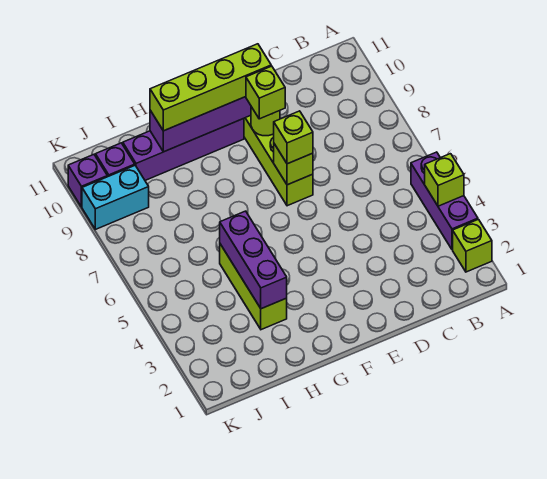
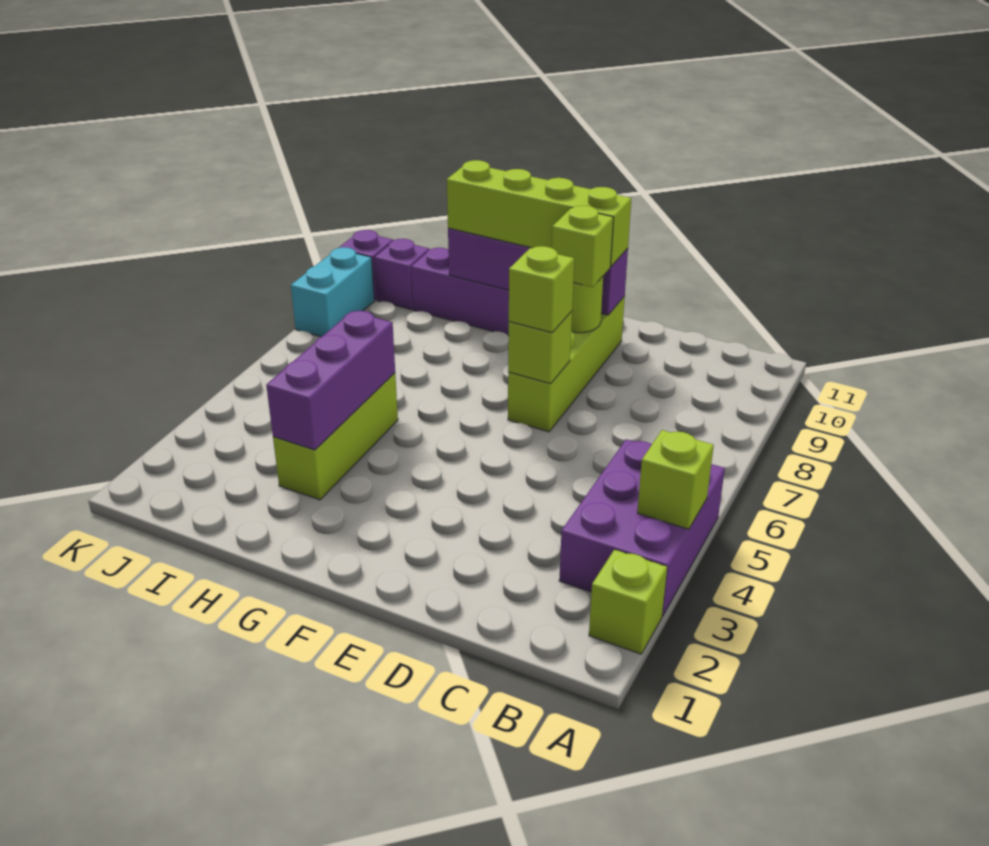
purple brick A3:A5 level 1 -> purple brick A3:B5 level 1
cyan brick J9:K9 level 1 -> cyan brick K8:K9 level 1

